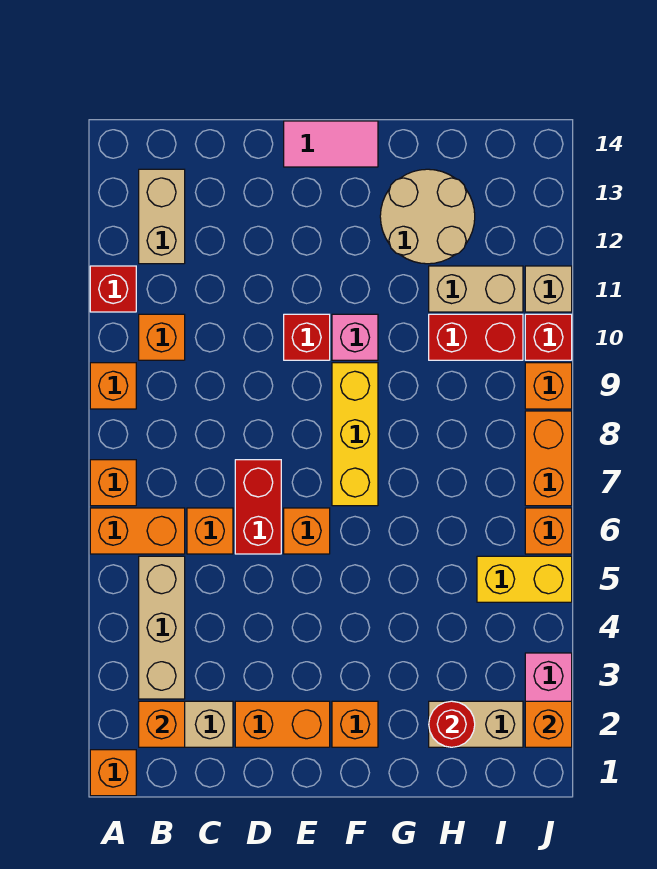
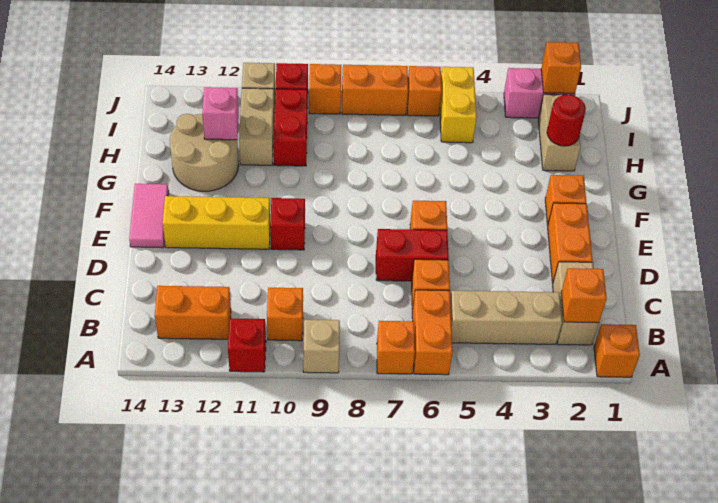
orange brick A9 level 1 -> tan brick A9 level 1
tan brick B12:B13 level 1 -> orange brick B12:B13 level 1
yellow brick F7:F9 level 1 -> yellow brick E11:E13 level 1
pink brick F10 level 1 -> pink brick H12 level 2

